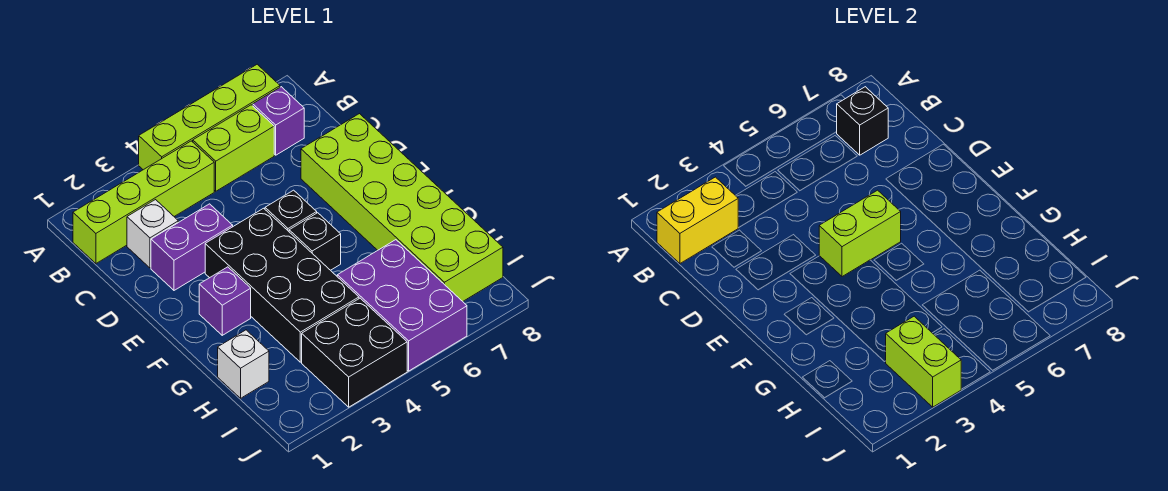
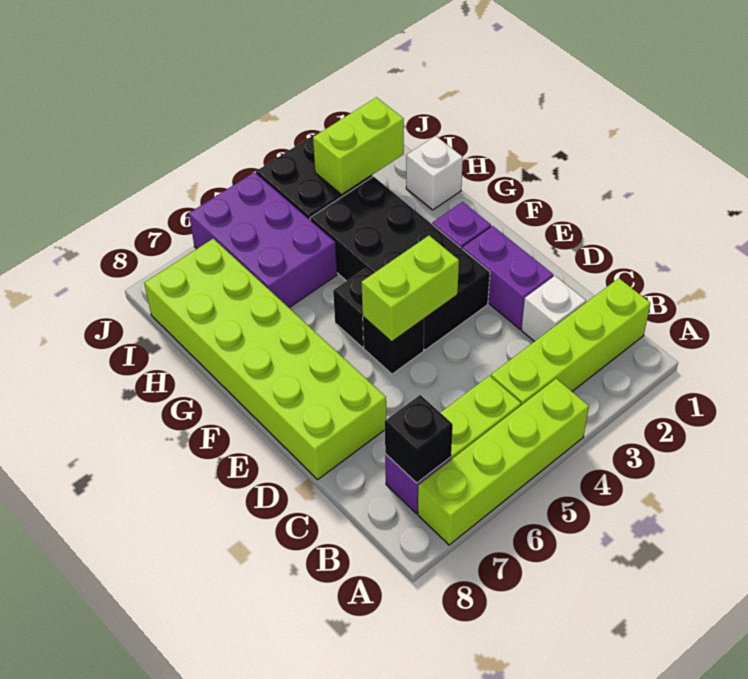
yellow brick B1:B2 level 2 -> none
purple brick D2:D3 level 1 -> purple brick D2:E2 level 1
lime brick I3:J3 level 2 -> lime brick I2:I3 level 2

